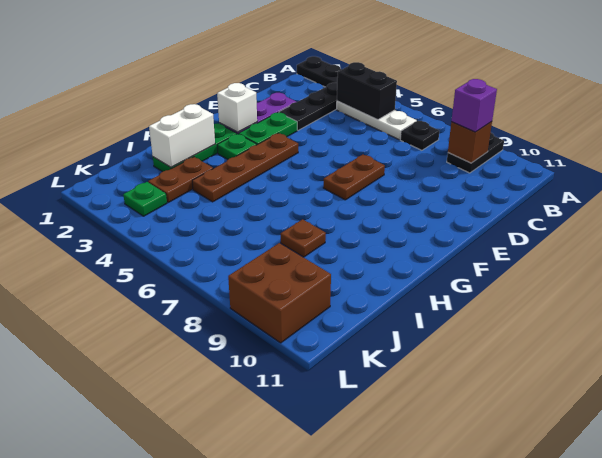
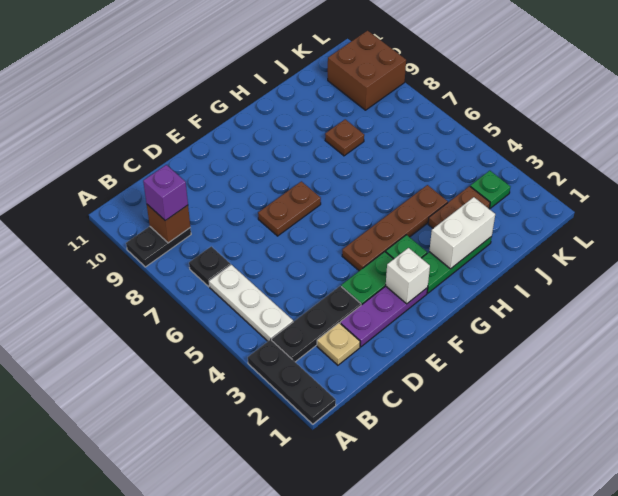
black brick B4:B5 level 2 -> none
none -> tan plate C2 level 1

